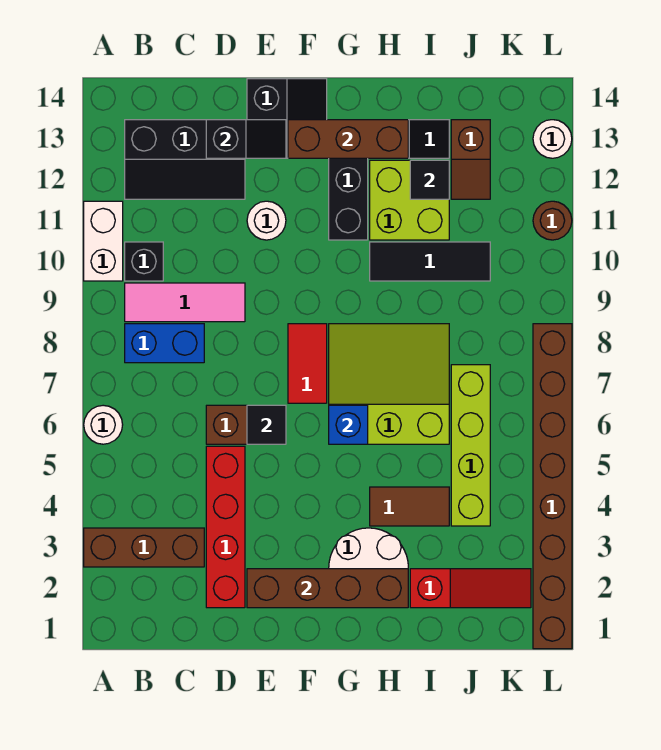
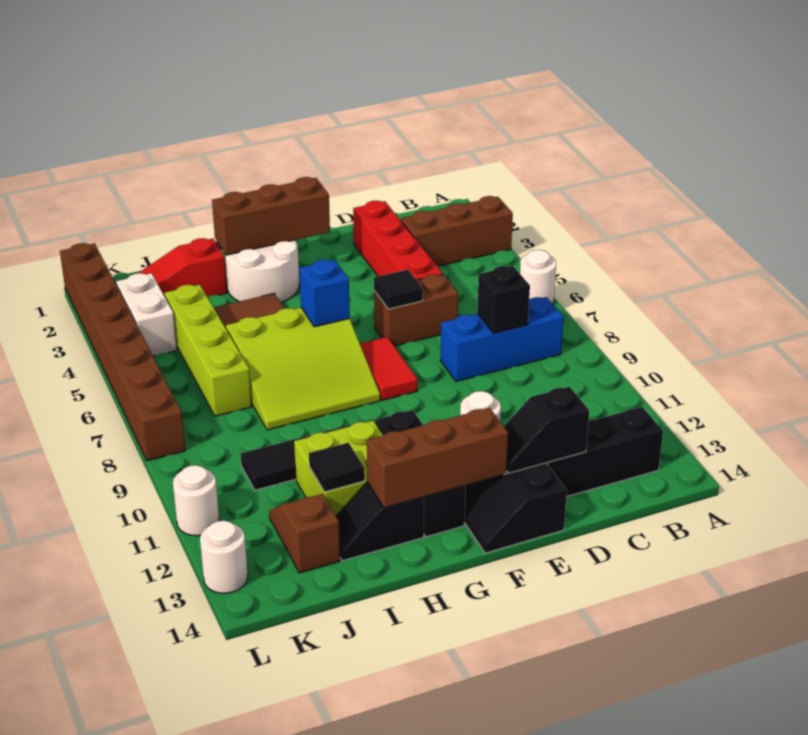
white brick A10:A11 level 1 -> white brick K3:K4 level 1
blue brick B8:C8 level 1 -> blue brick B8:D8 level 1
pink tile B9:D9 level 1 -> none
black brick B10 level 1 -> black brick C8 level 2
brown brick E2:H2 level 2 -> brown brick F2:H2 level 2
brown round brick L11 level 1 -> white round brick L11 level 1

